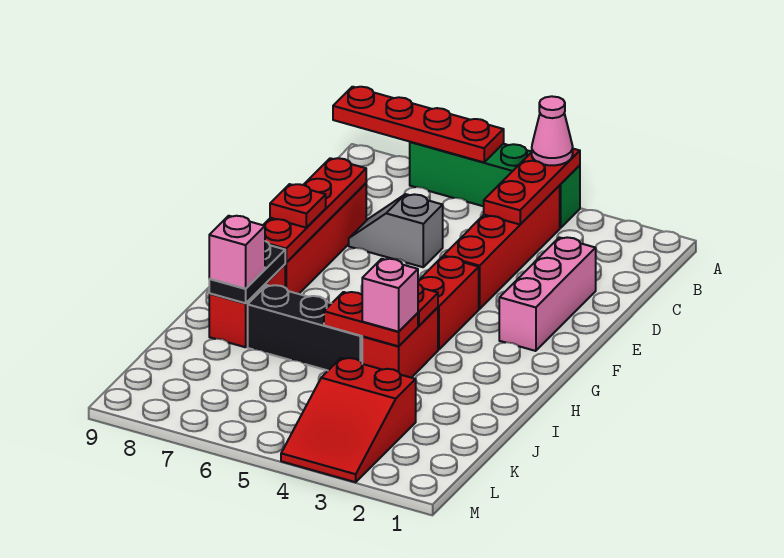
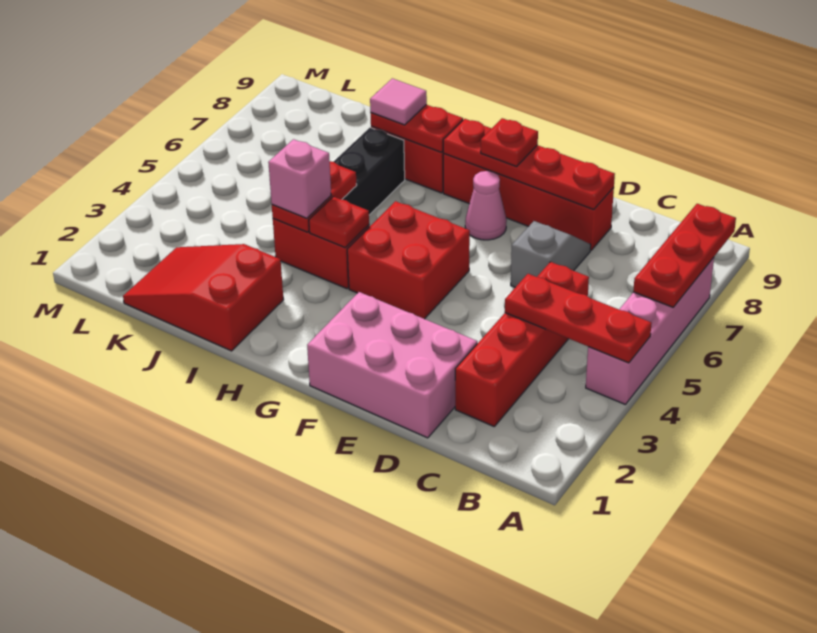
green brick A4:A7 level 1 -> pink brick A4:A7 level 1
pink cone A4 level 3 -> pink cone F7 level 1
red plate A6:A9 level 2 -> red plate A6:A8 level 2
red brick B4:E4 level 1 -> red brick C2:C5 level 1
pink brick D2:F2 level 1 -> pink brick D1:F2 level 1
red brick F4:G4 level 1 -> red brick F4:G5 level 1
black plate H8:I8 level 2 -> red plate H8:I8 level 2
pink brick I8 level 3 -> pink tile I8 level 3
red slope K3:M4 level 1 top K -> red slope I1:K2 level 1 top I

